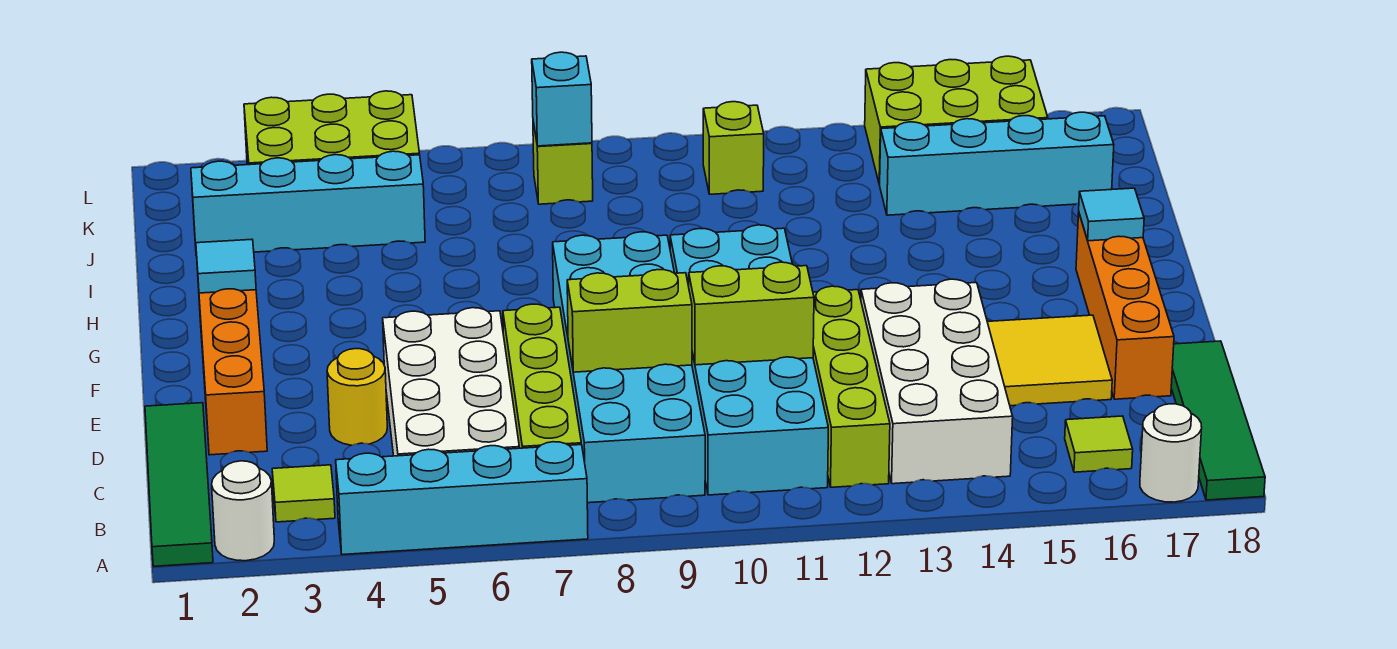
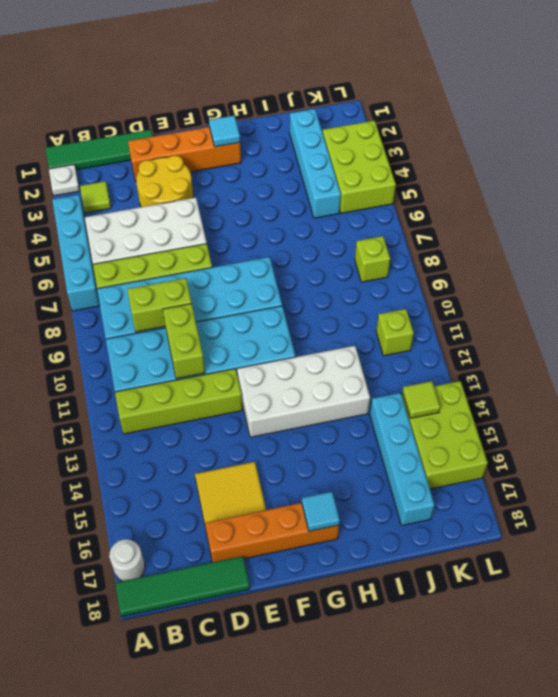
white round brick A2 level 1 -> white plate A2 level 1
white brick B13:E14 level 1 -> white brick F12:I13 level 1
lime tile B16 level 1 -> lime tile K14 level 2
yellow round brick D4 level 1 -> yellow round brick D3:E4 level 1
lime brick D8:D9 level 2 -> lime brick C9:D9 level 2
cyan brick K8 level 2 -> none

